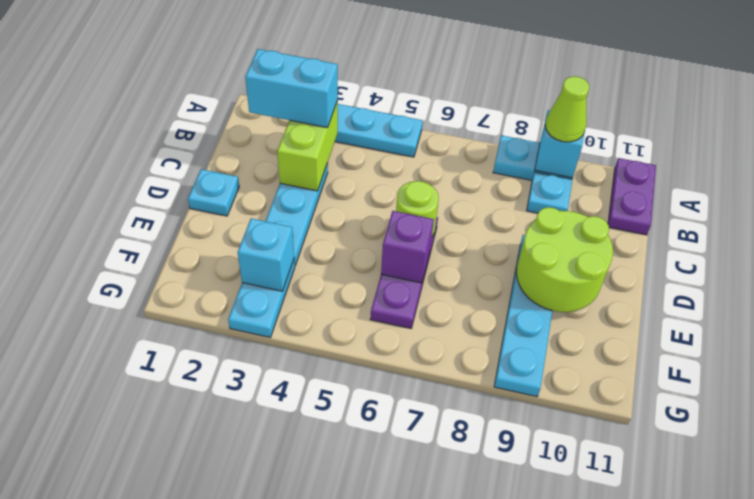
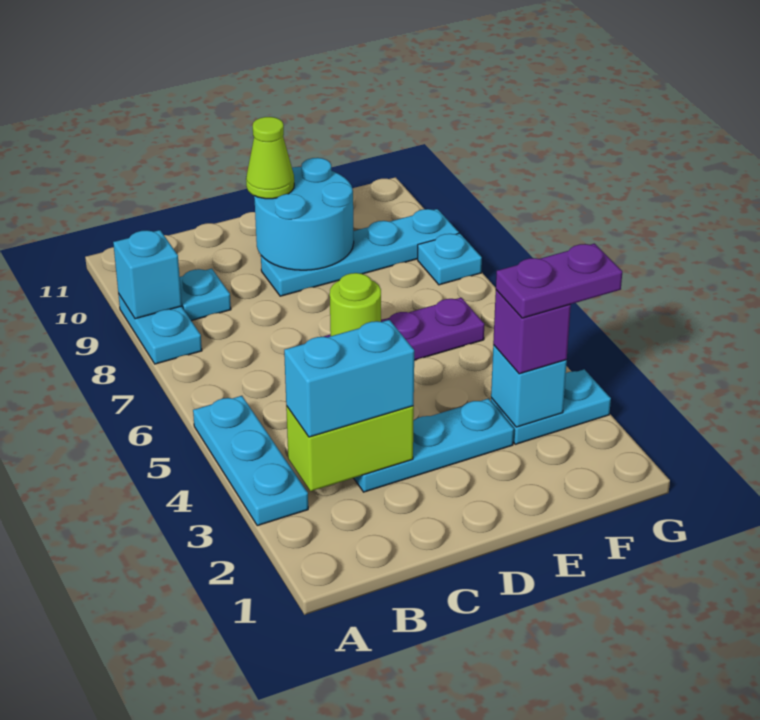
lime cone A9 level 3 -> lime cone D10 level 3
purple plate A11:B11 level 1 -> purple plate F3:G3 level 4
cyan brick B2:B3 level 3 -> cyan brick B3:C3 level 3
cyan plate D1 level 1 -> cyan plate G8 level 1
lime round brick D9:E10 level 2 -> cyan round brick D9:E10 level 2
purple brick E6 level 2 -> purple brick F3 level 3

